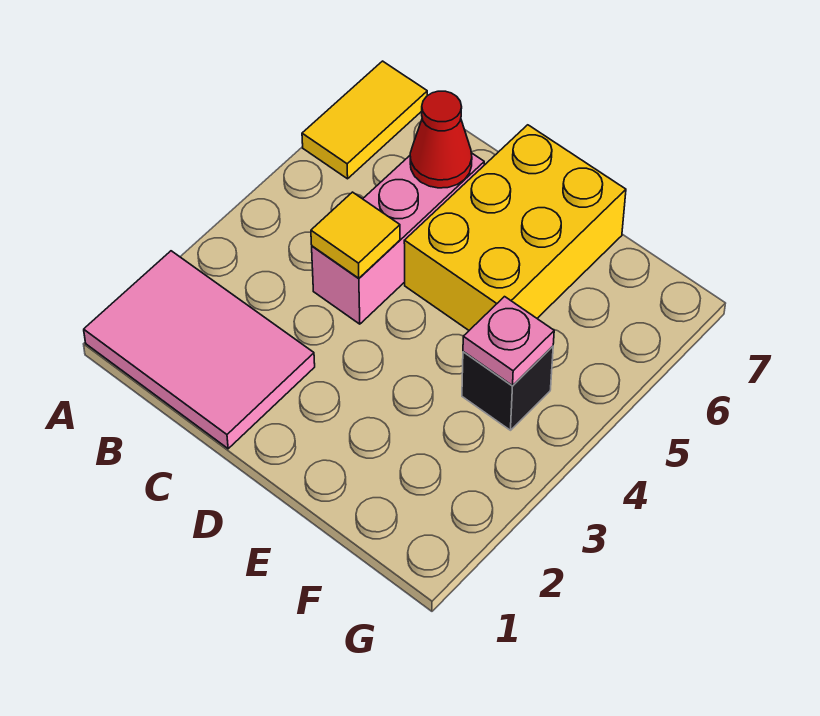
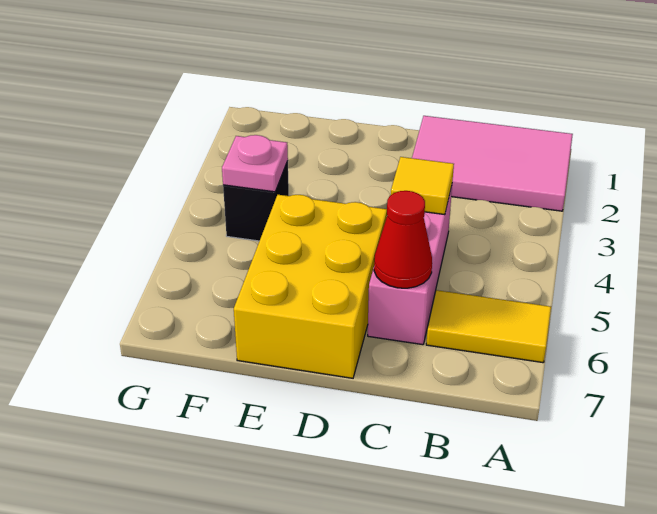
yellow tile A6:A7 level 1 -> yellow tile A6:B6 level 1

